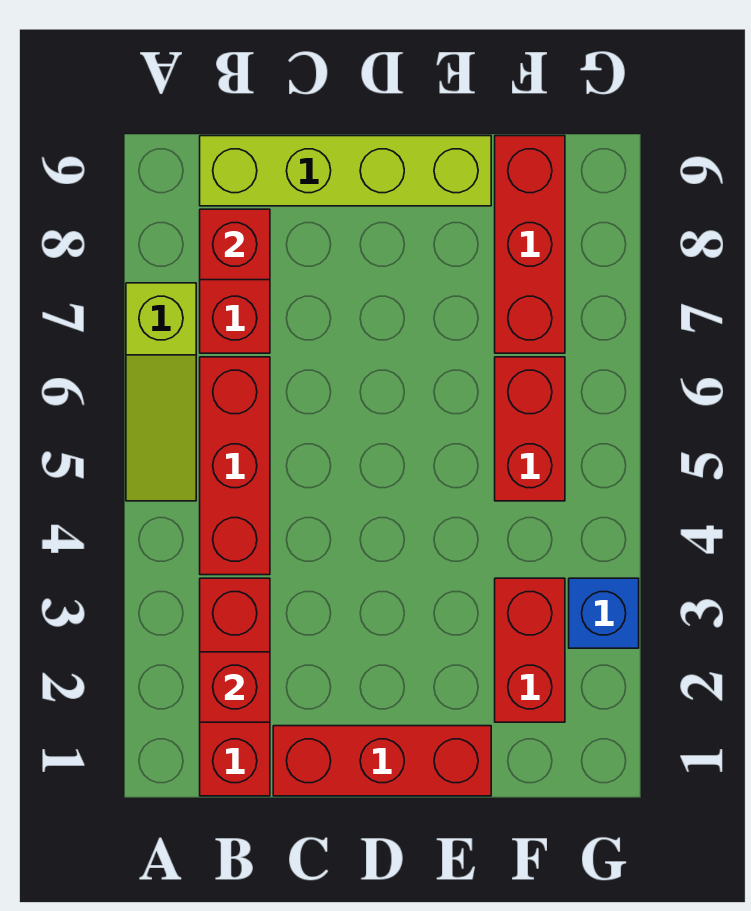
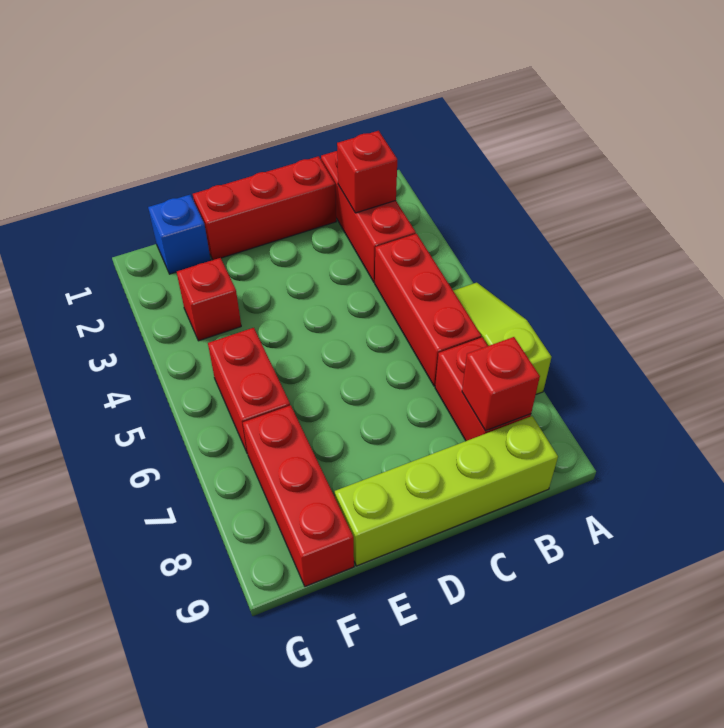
red brick F2:F3 level 1 -> red brick F3 level 1
blue brick G3 level 1 -> blue brick F1 level 1

